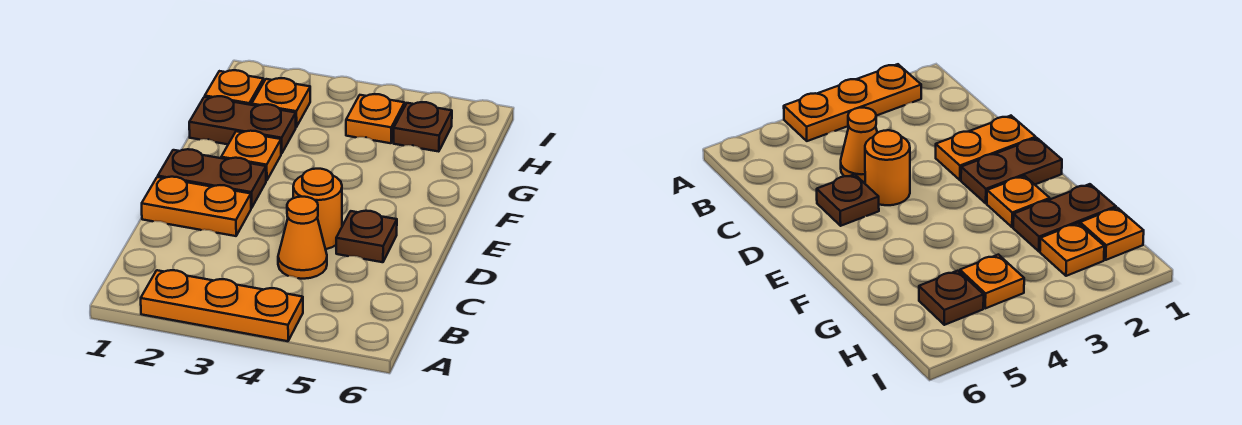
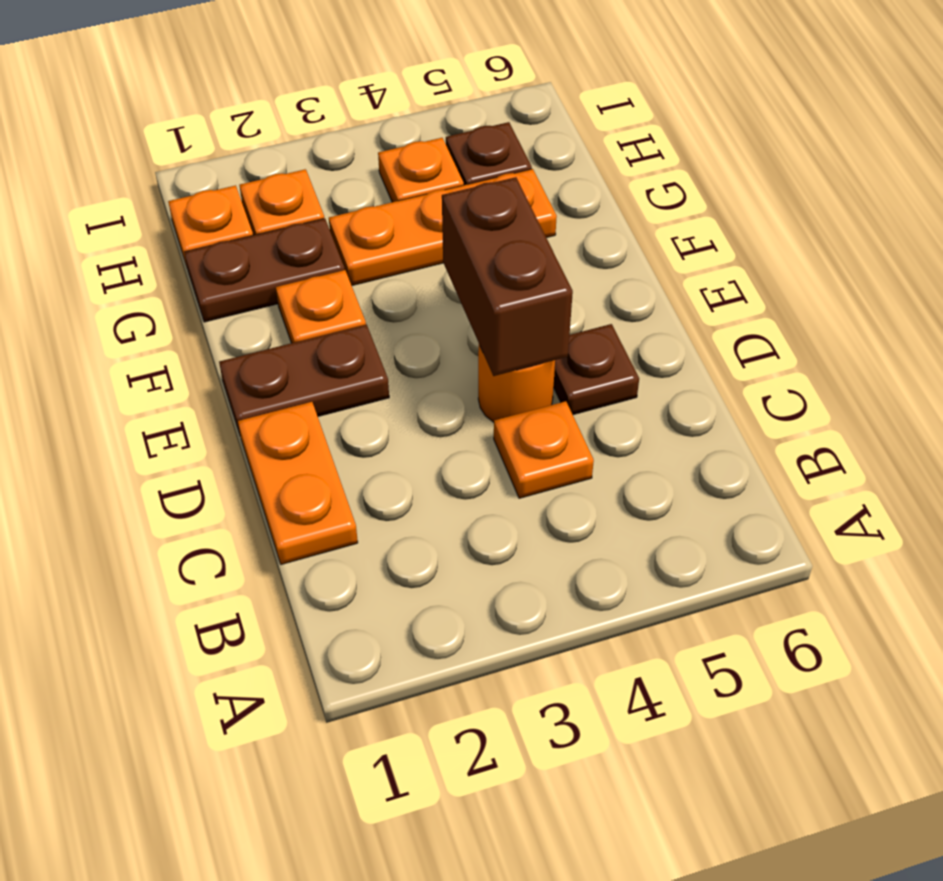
orange plate A2:A4 level 1 -> orange plate G3:G5 level 1
orange cone C4 level 1 -> orange plate C4 level 1
orange plate D1:D2 level 1 -> orange plate C1:D1 level 1
none -> brown brick D4:E4 level 2

